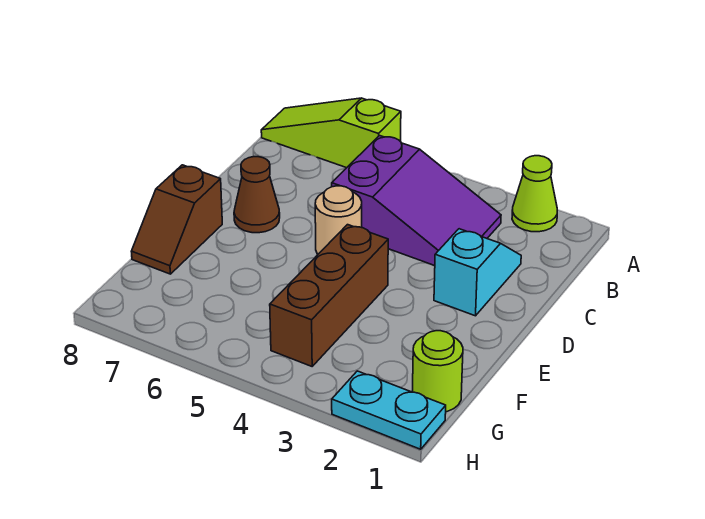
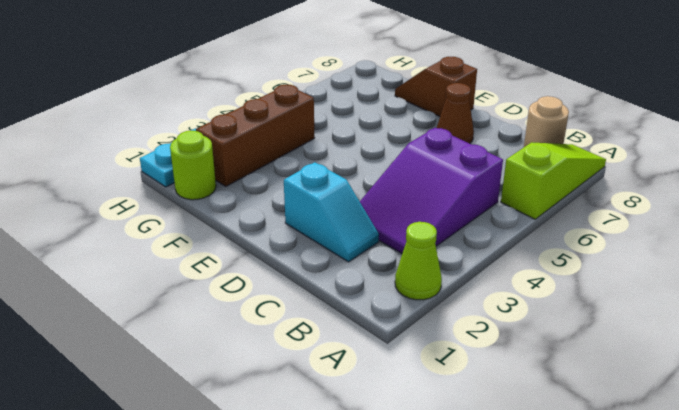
tan round brick D5 level 1 -> tan round brick B8 level 1
brown brick E4:G4 level 1 -> brown brick G2:G4 level 1

